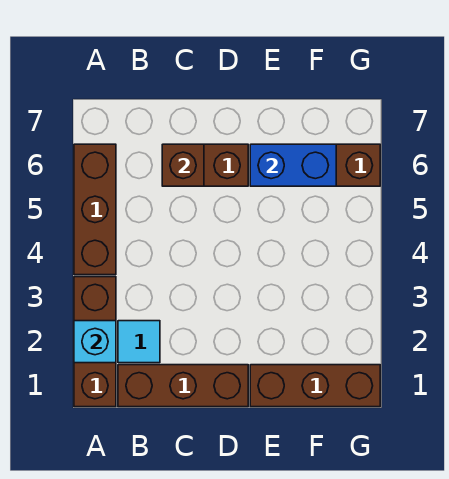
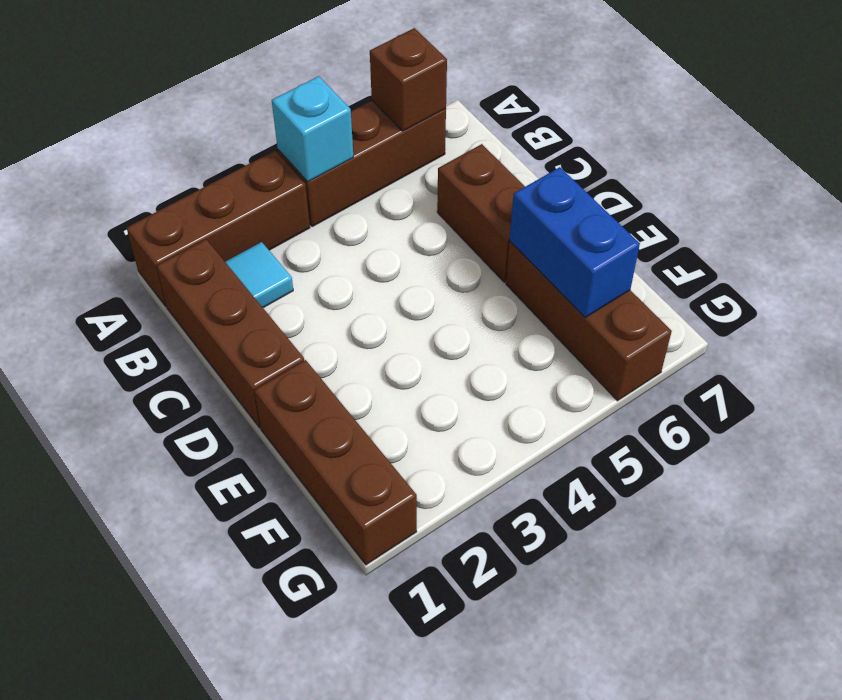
cyan brick A2 level 2 -> cyan brick A4 level 2
brown brick C6 level 2 -> brown brick A6 level 2

